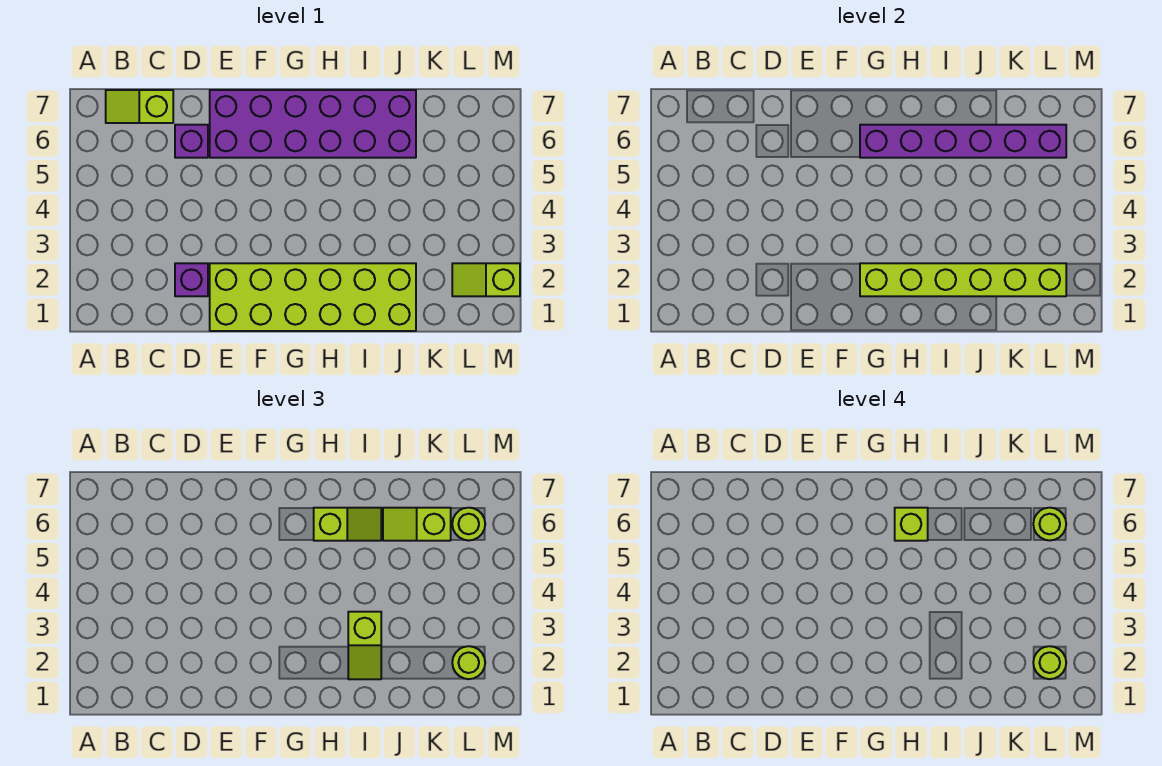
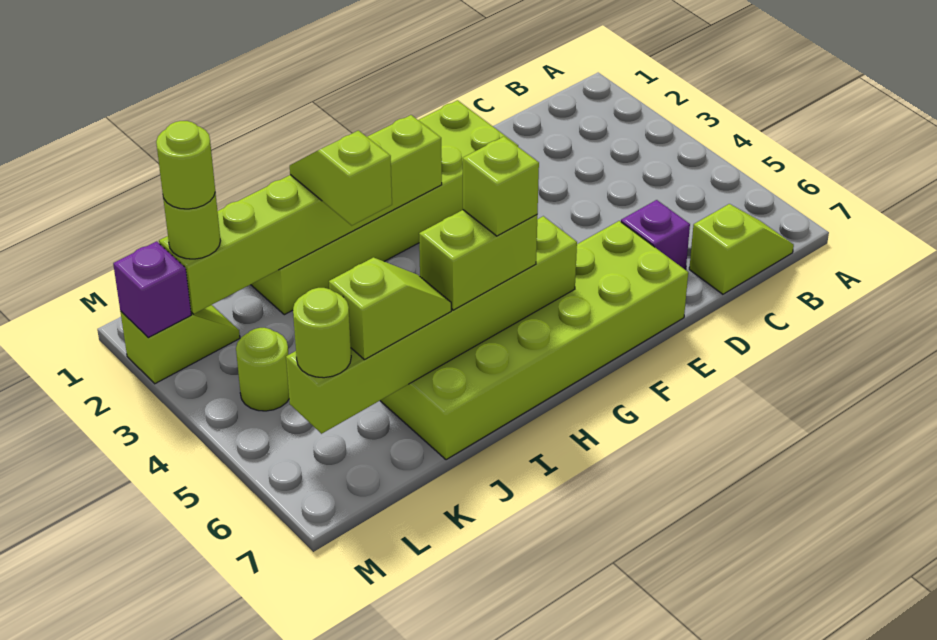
purple brick D2 level 1 -> purple brick M2 level 2
purple brick E6:J7 level 1 -> lime brick E6:J7 level 1
purple brick G6:L6 level 2 -> lime brick G6:L6 level 2
lime slope H6:I6 level 3 top H -> lime brick H6:I6 level 3
lime round brick L6 level 4 -> lime round brick L4 level 1

